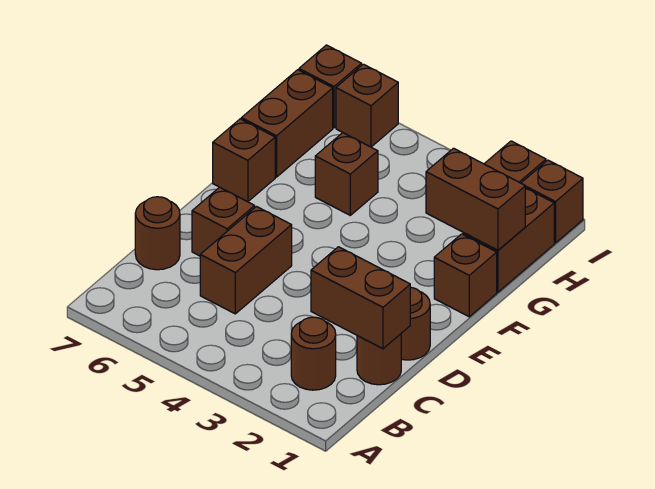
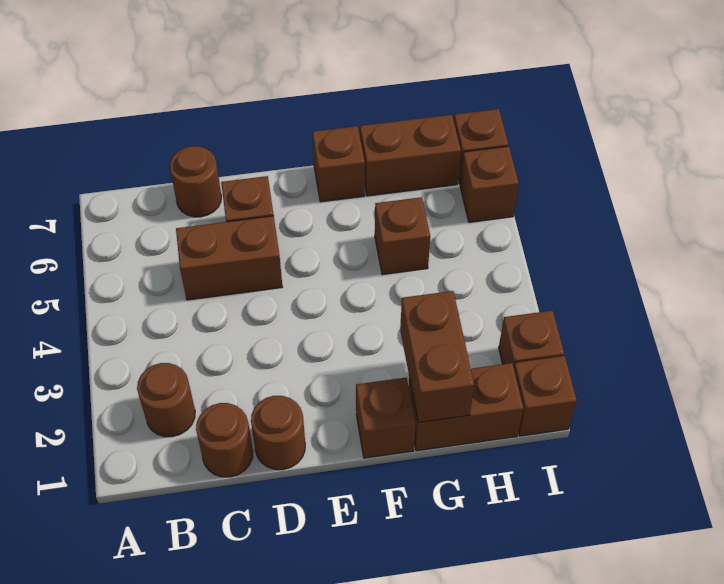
brown brick C1:C2 level 2 -> none

